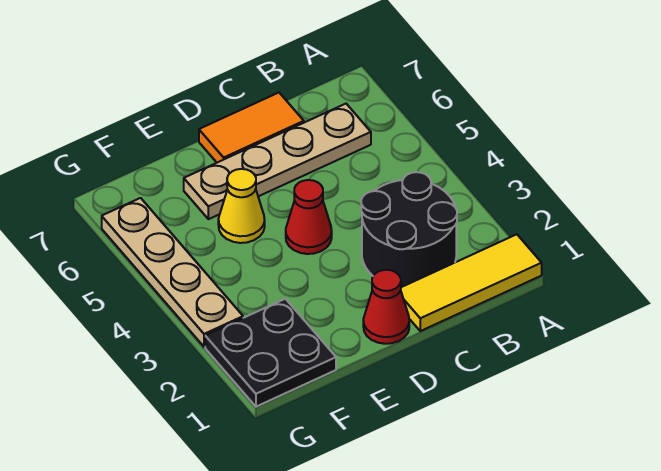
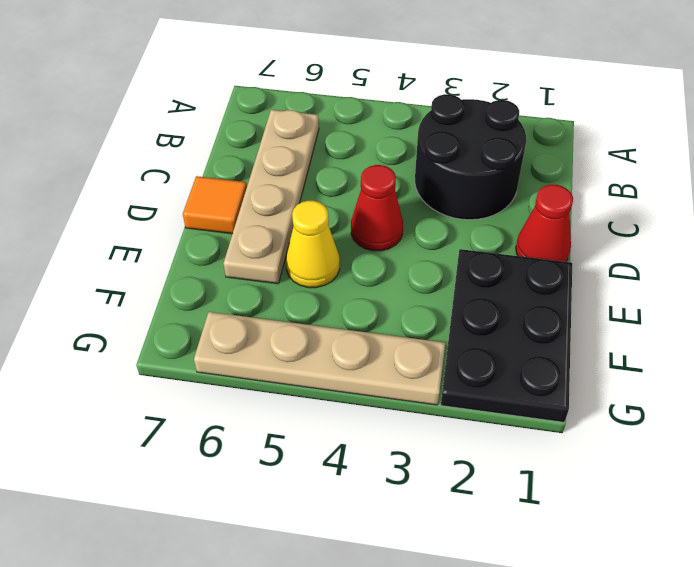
yellow tile A1:C1 level 1 -> none
orange tile C7:D7 level 1 -> orange tile D7 level 1
black plate F1:G2 level 1 -> black plate E1:G2 level 1

